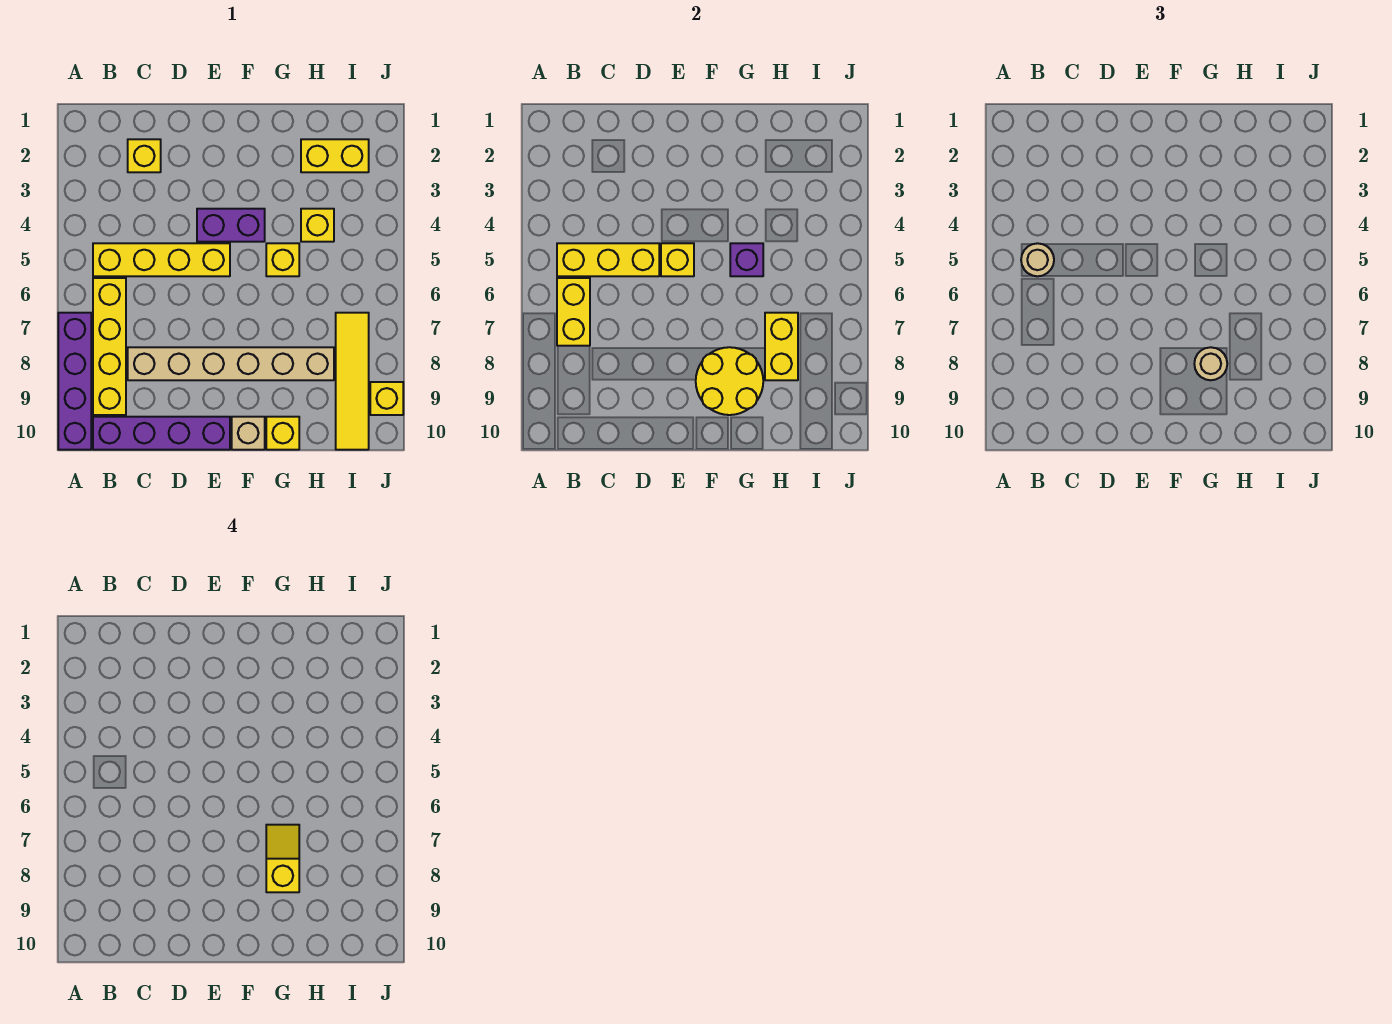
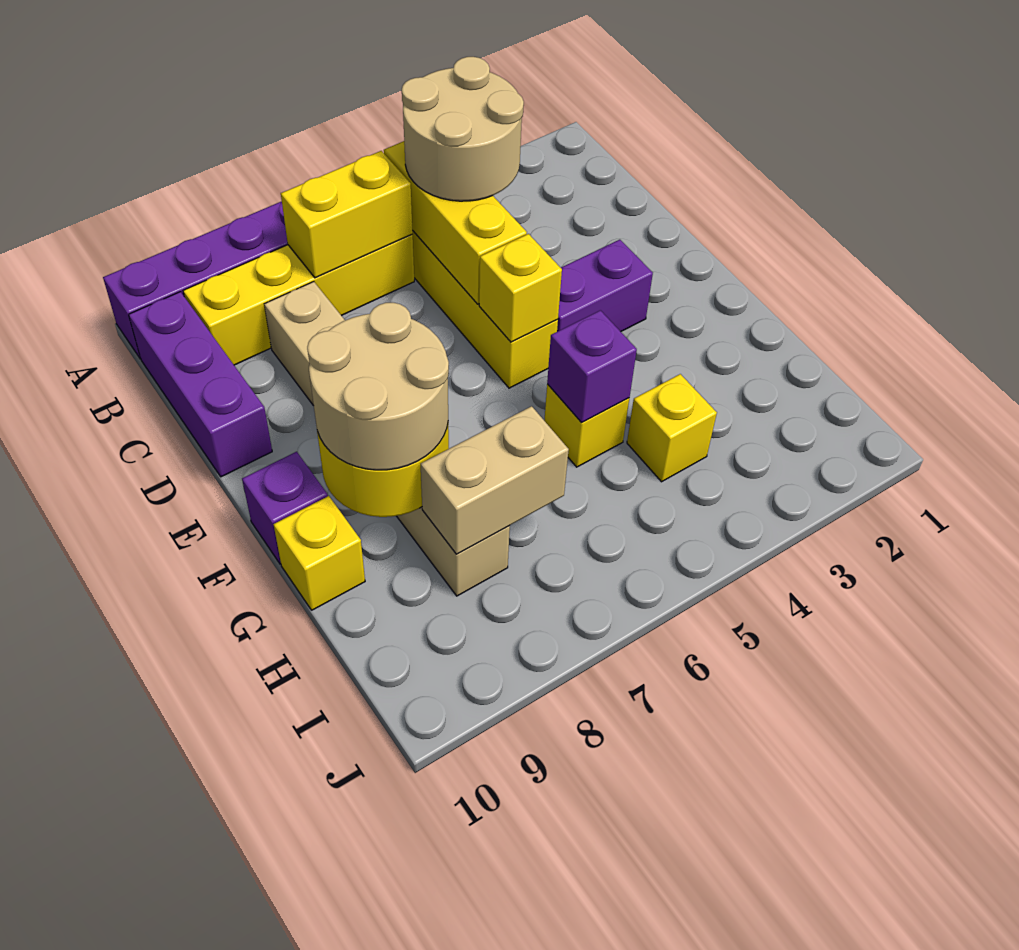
tan round brick B5 level 3 -> tan round brick B4:C5 level 3
purple brick B10:E10 level 1 -> purple brick B10:D10 level 1
yellow brick C2 level 1 -> none
purple brick E4:F4 level 1 -> purple brick E3:E4 level 1
tan brick F10 level 1 -> purple brick F10 level 1
yellow slope G7:G8 level 4 top 8 -> none
tan round brick G8 level 3 -> tan round brick F8:G9 level 3
yellow brick H2:I2 level 1 -> none
yellow brick H7:H8 level 2 -> tan brick H7:H8 level 2
yellow tile I7:I10 level 1 -> none
yellow brick J9 level 1 -> none

